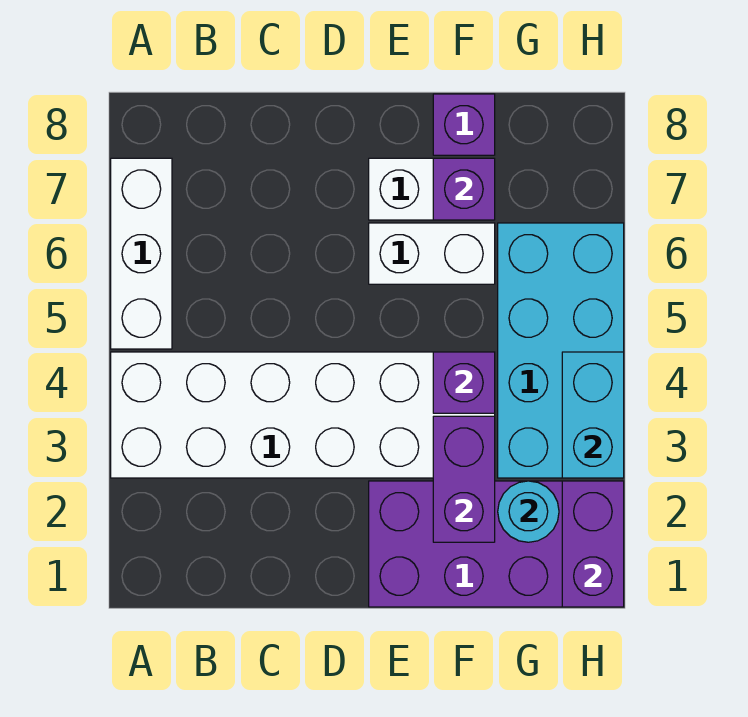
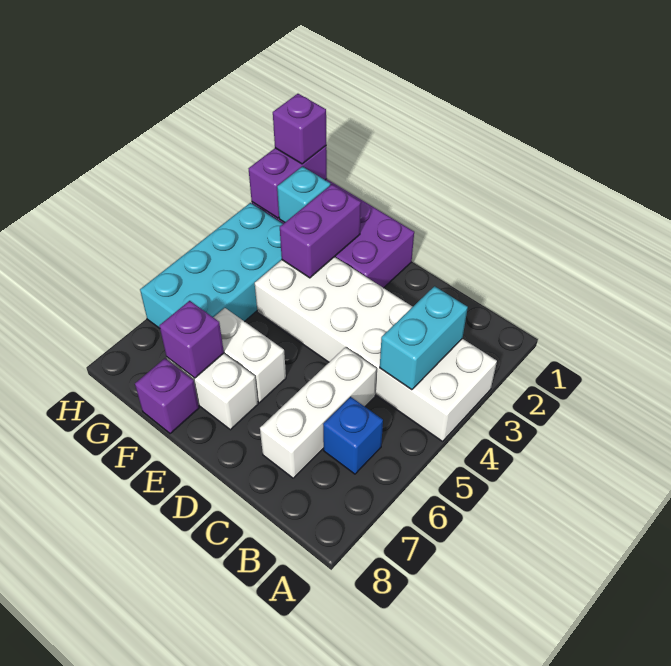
white brick A5:A7 level 1 -> white brick C5:C7 level 1
none -> blue brick B6 level 1
purple brick F4 level 2 -> purple brick H1 level 3
cyan round brick G2 level 2 -> cyan brick G2 level 2
cyan brick H3:H4 level 2 -> cyan brick B3:B4 level 2

